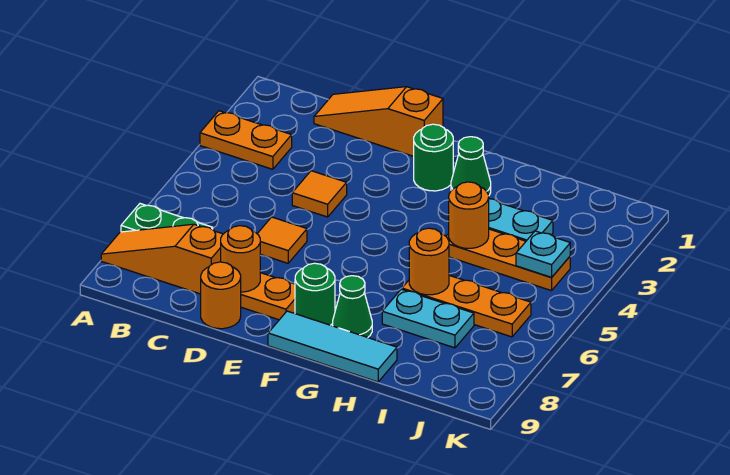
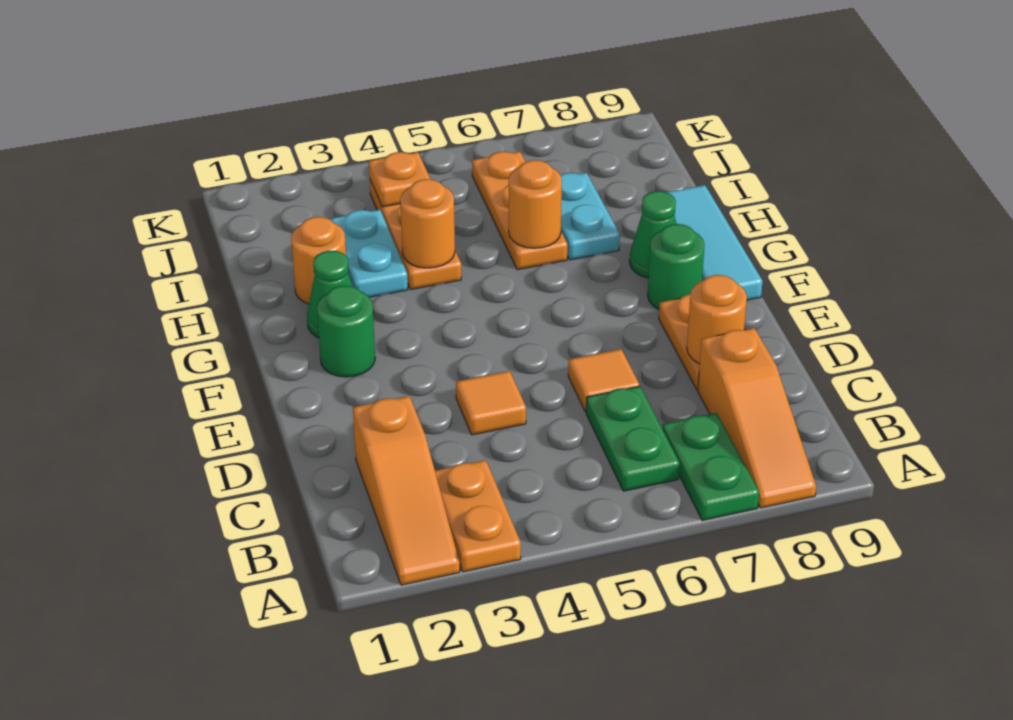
none -> green plate B6:C6 level 1
orange slope C1:E1 level 1 top E -> orange slope A2:C2 level 1 top C
orange round brick D9 level 1 -> orange round brick H2 level 1
cyan plate J4 level 2 -> orange plate J4 level 2

